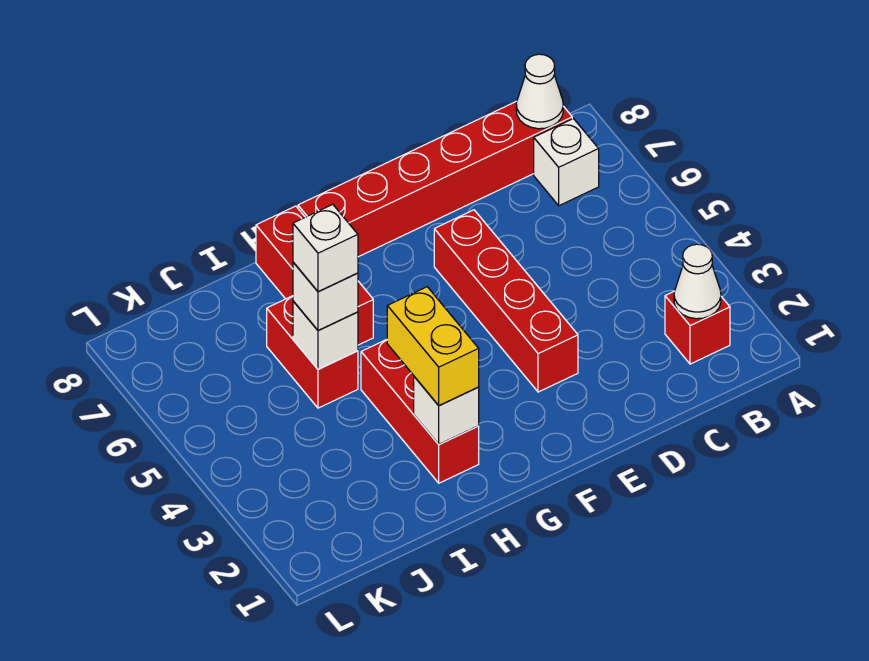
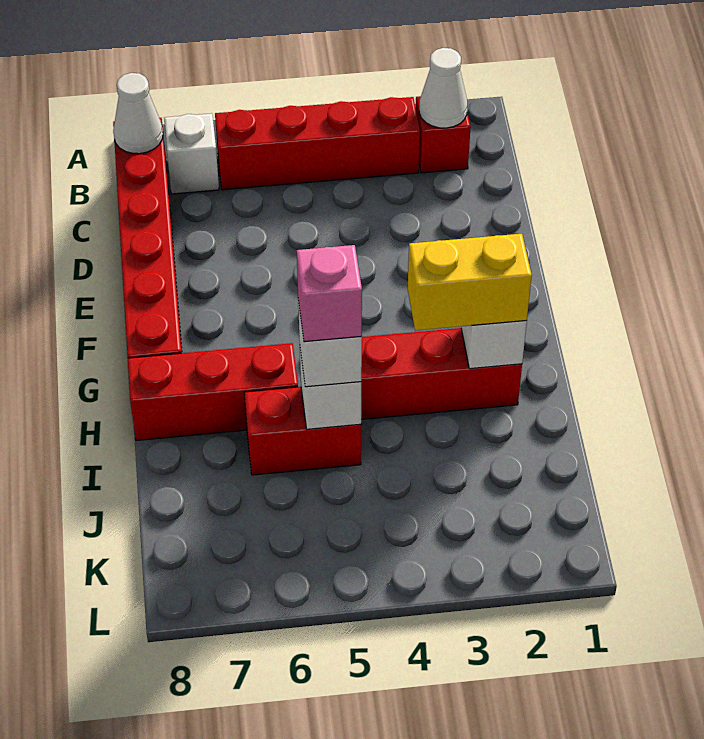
red brick E3:E6 level 1 -> red brick B3:B6 level 1
white brick I5 level 4 -> pink brick I5 level 4

